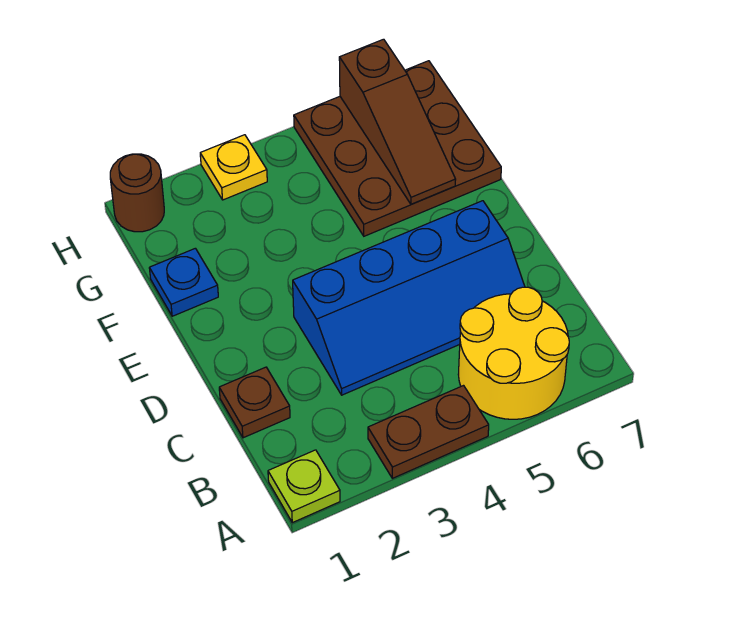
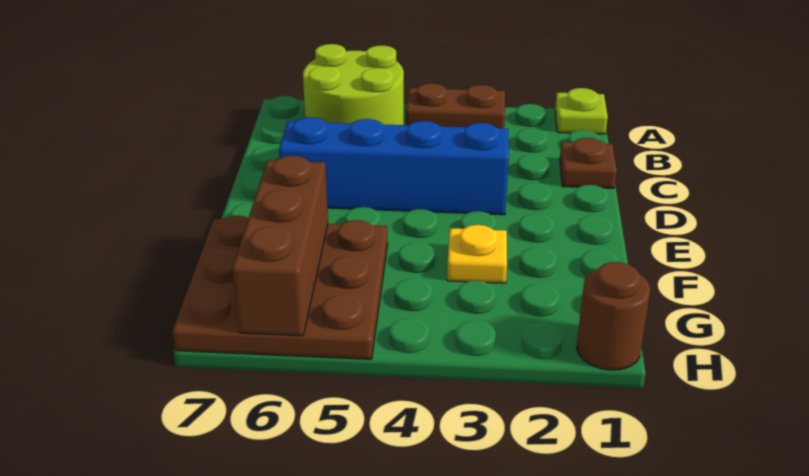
yellow round brick A5:B6 level 1 -> lime round brick A5:B6 level 1
blue plate F1 level 1 -> none
brown slope F6:H6 level 2 top H -> brown brick F6:H6 level 2
yellow plate H3 level 1 -> yellow plate F3 level 1

